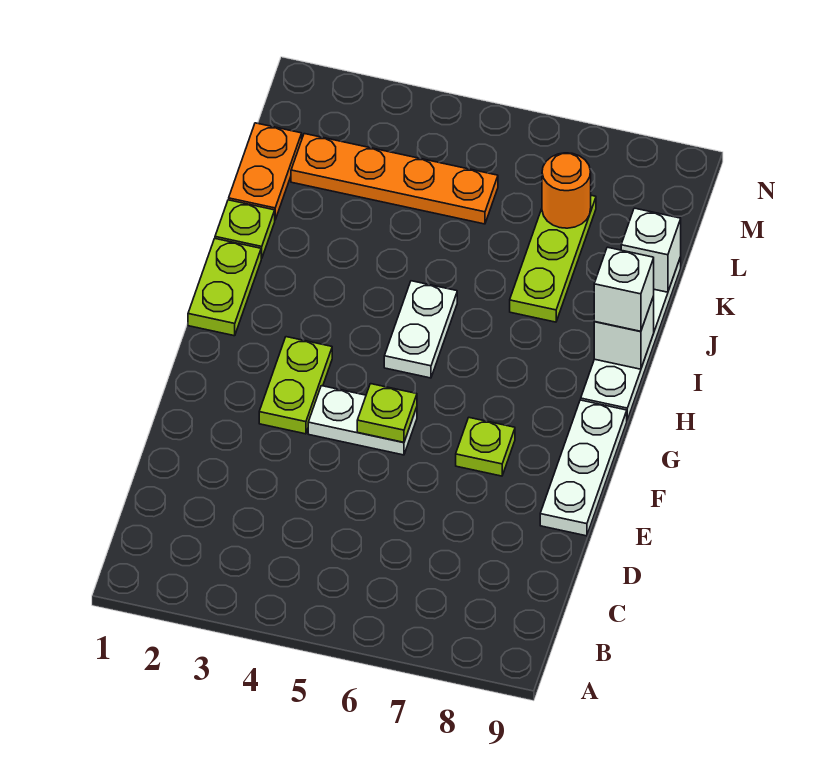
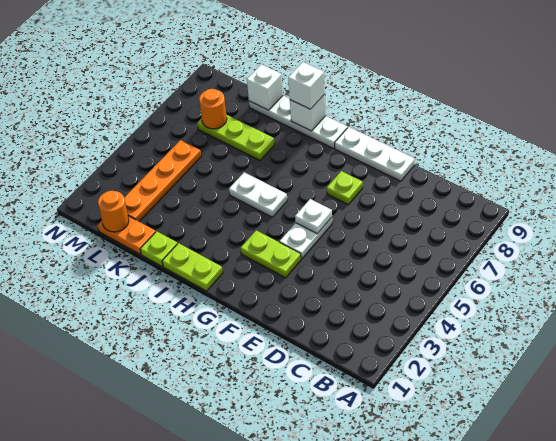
lime plate F5 level 2 -> white plate F5 level 2
none -> orange round brick L1 level 2

